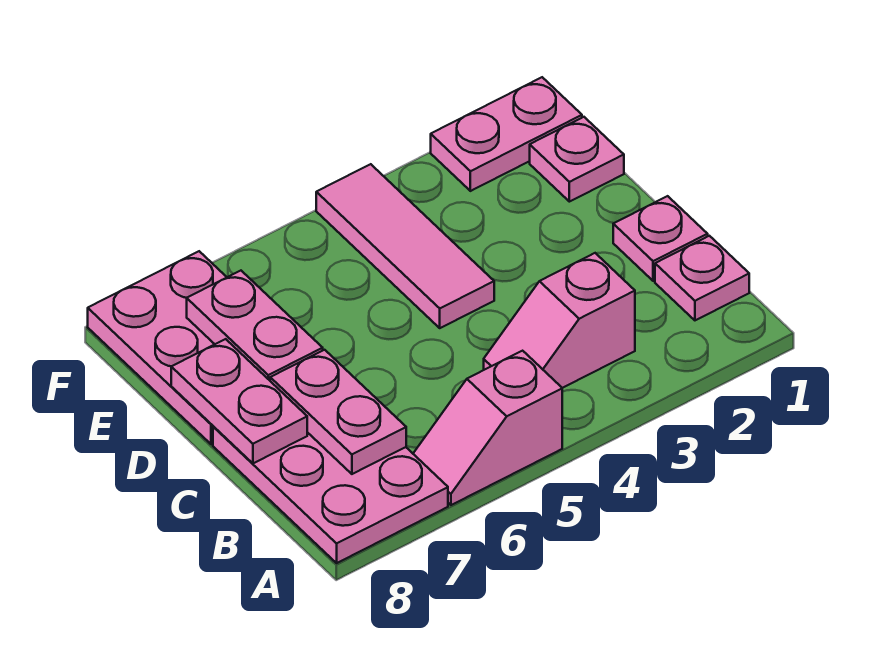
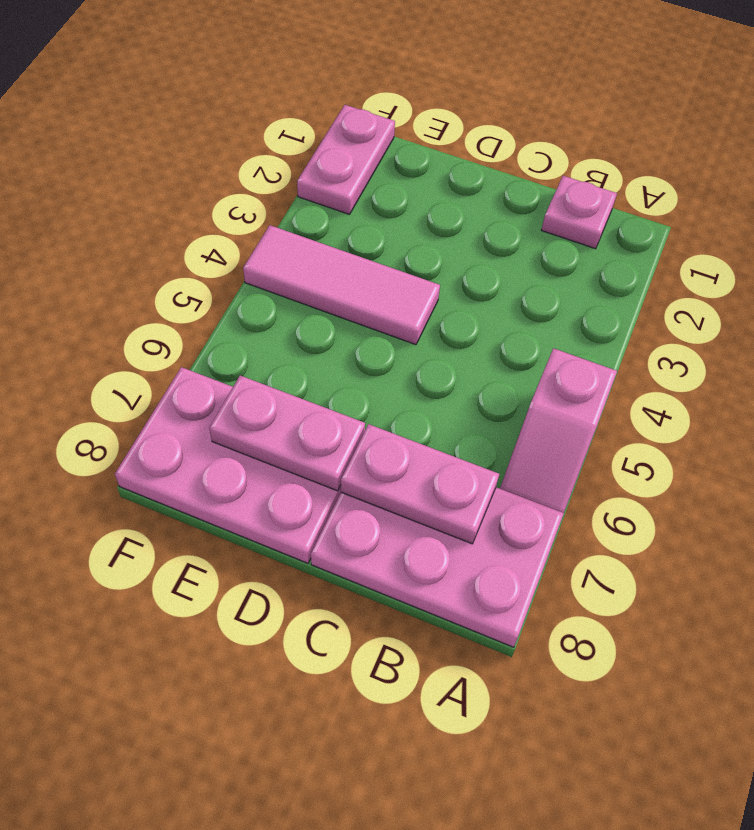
pink slope B3:B4 level 1 top 3 -> none
pink plate C1 level 1 -> none
pink plate C8:D8 level 2 -> none
pink plate E1 level 1 -> none

